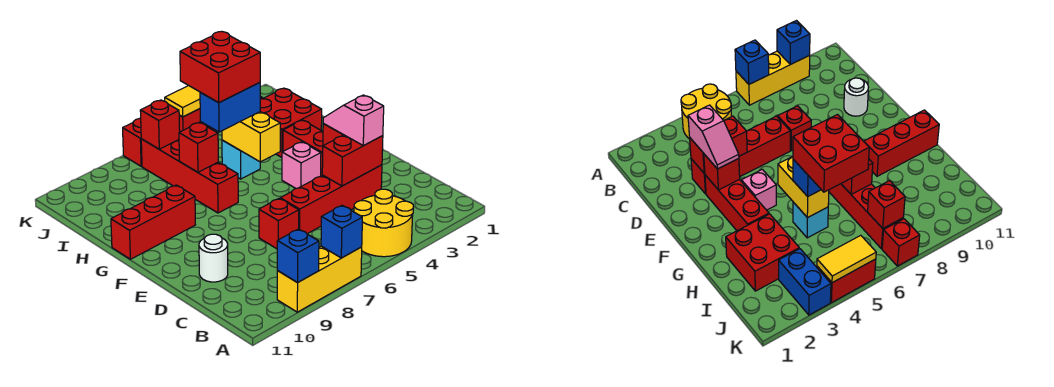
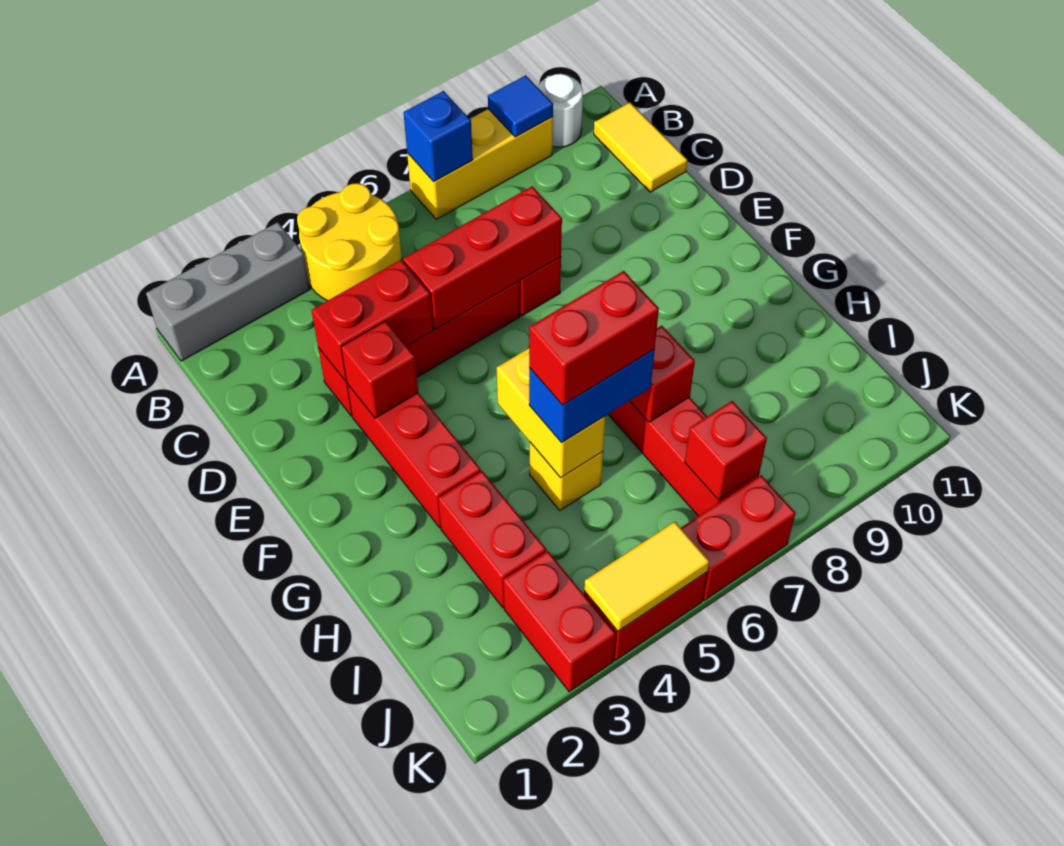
none -> grey brick A1:A3 level 1
blue brick A9 level 2 -> blue tile A9 level 2
none -> yellow tile B11:C11 level 1
pink slope D3:E3 level 3 top D -> none
white round brick D10 level 1 -> white round brick A10 level 1
pink brick F4 level 1 -> none
red brick G9:G11 level 1 -> red brick D5:D7 level 2
red brick H2:I3 level 1 -> red brick H3:I3 level 1
cyan brick H5 level 1 -> yellow brick H5 level 1
red brick H5:I6 level 4 -> red brick H5:H6 level 4
blue brick J3:K3 level 1 -> red brick J3:K3 level 1
red brick K7 level 1 -> red brick K6:K7 level 1

